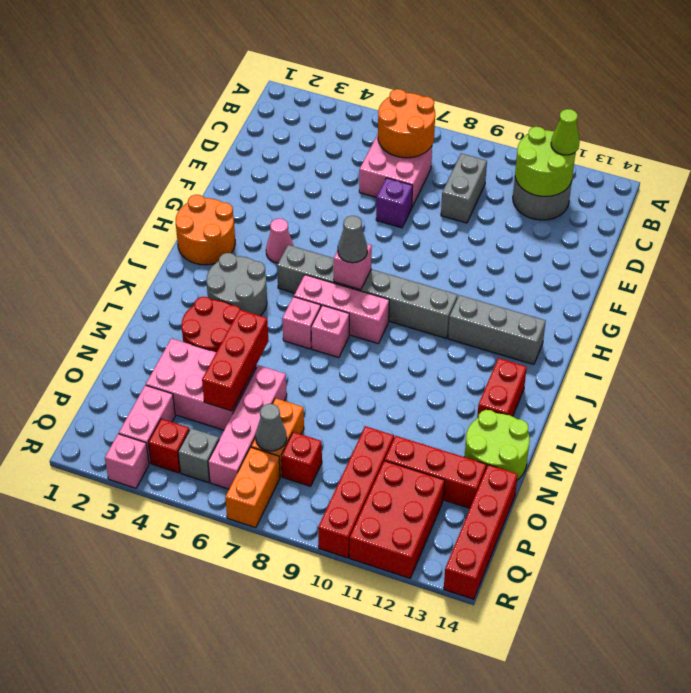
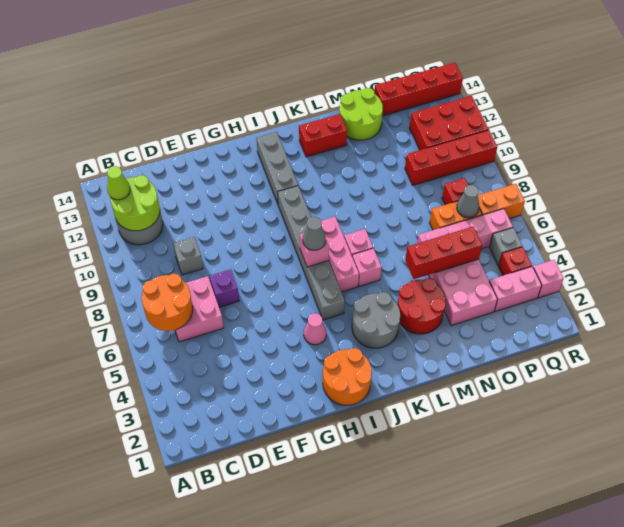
grey brick C9:D9 level 1 -> grey brick D9 level 1
red brick O11:O13 level 1 -> none

